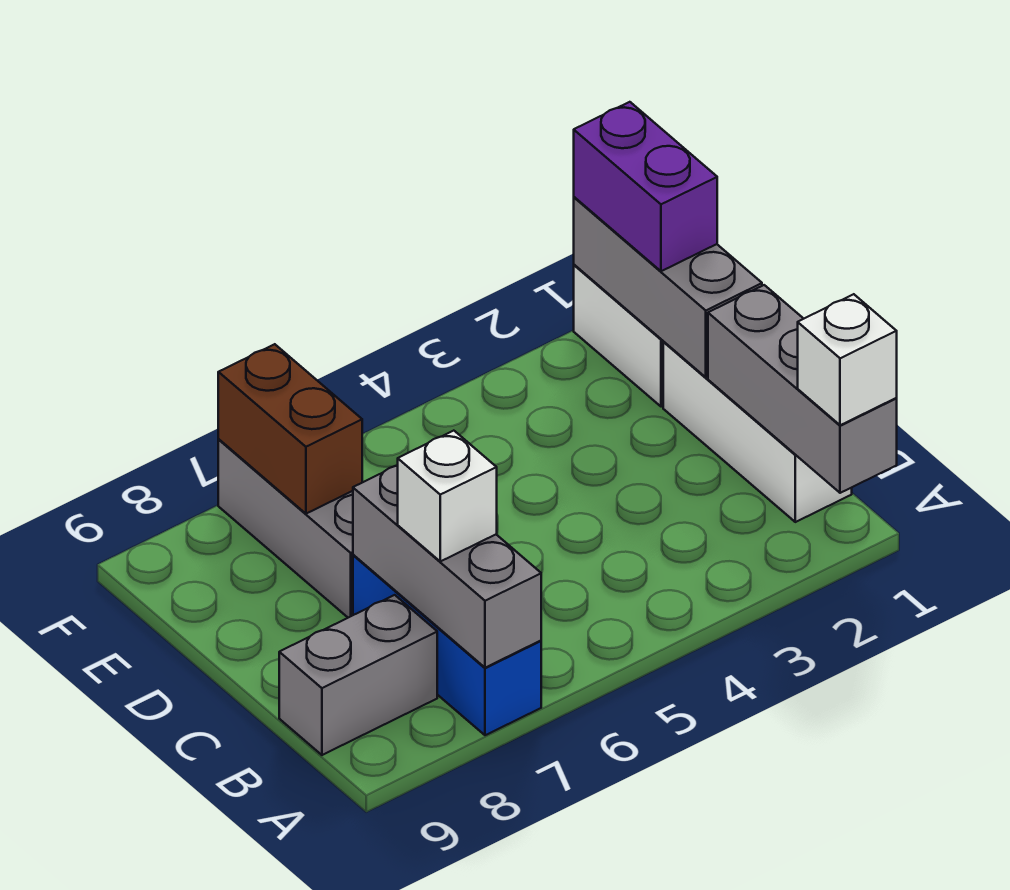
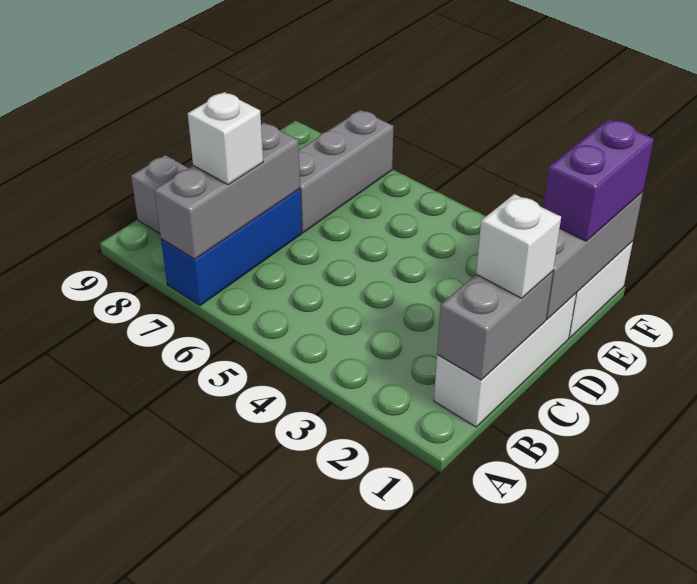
grey brick A1:C1 level 2 -> grey brick B1:C1 level 2
white brick A1 level 3 -> white brick C1 level 3
brown brick E7:F7 level 2 -> none

